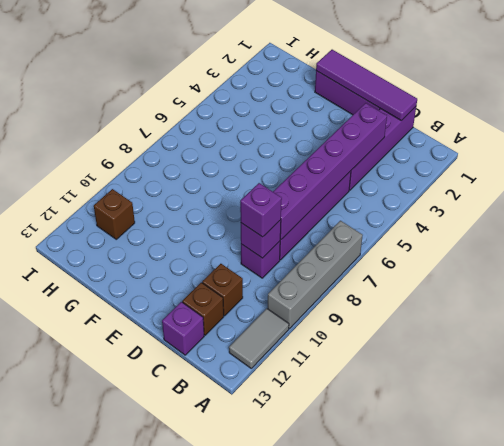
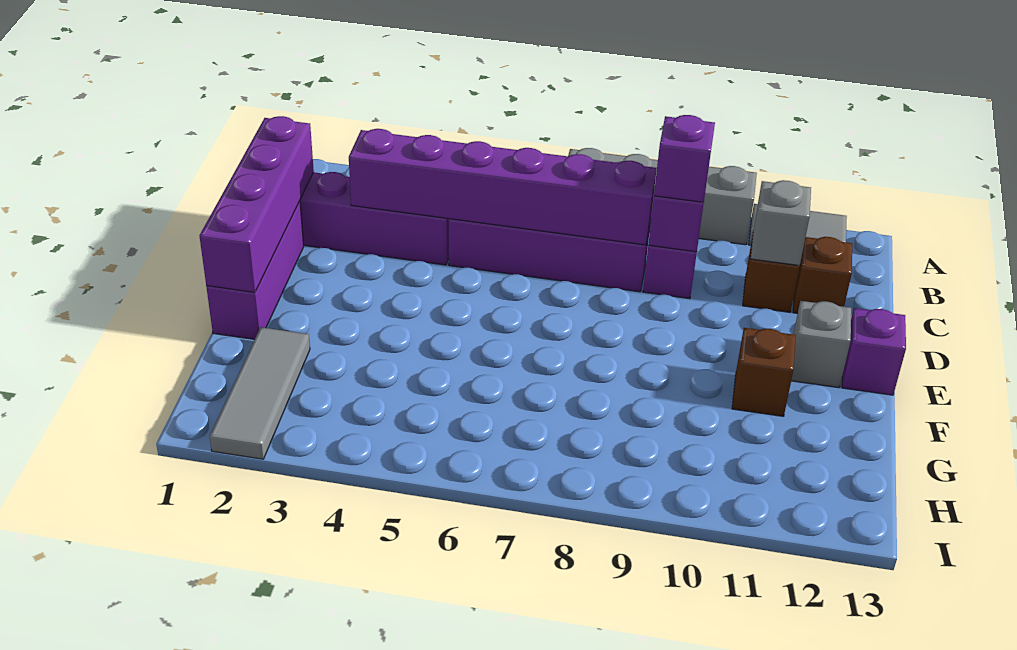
purple tile C1:F1 level 2 -> purple brick C1:F1 level 2
none -> grey brick C11 level 2
purple brick C13 level 1 -> purple brick E13 level 1
none -> grey brick E12 level 1
none -> grey tile G2:I2 level 1
brown brick H11 level 1 -> brown brick F11 level 1

